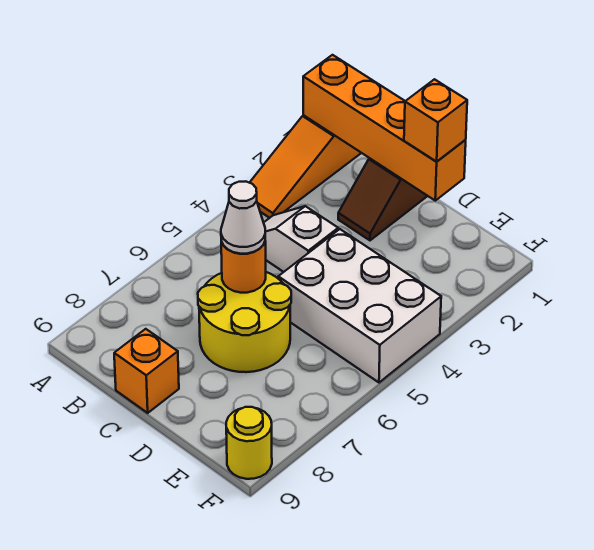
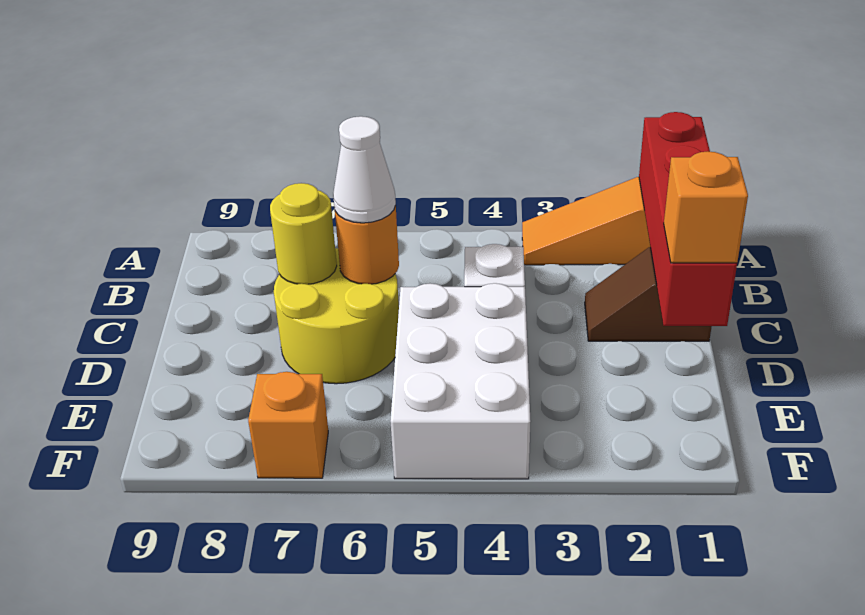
orange brick A1:D1 level 2 -> red brick A1:D1 level 2
orange brick C9 level 1 -> orange brick F7 level 1
yellow round brick F9 level 1 -> yellow round brick C7 level 2

